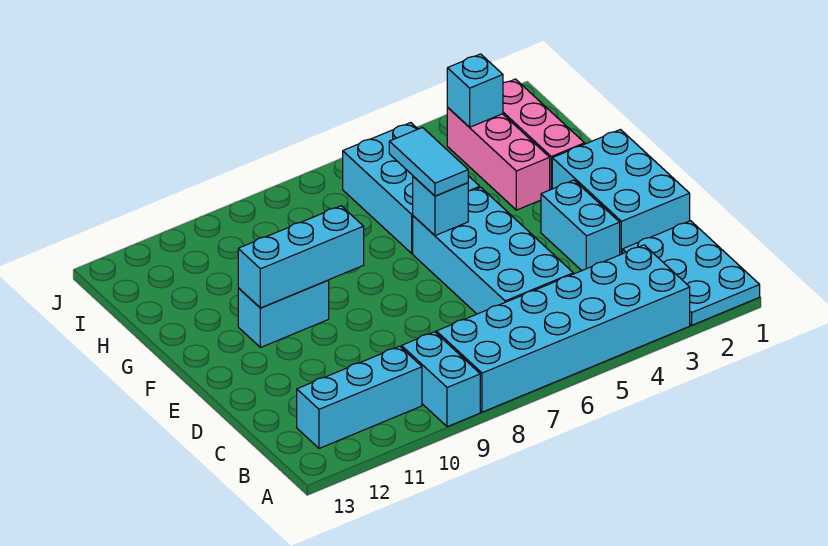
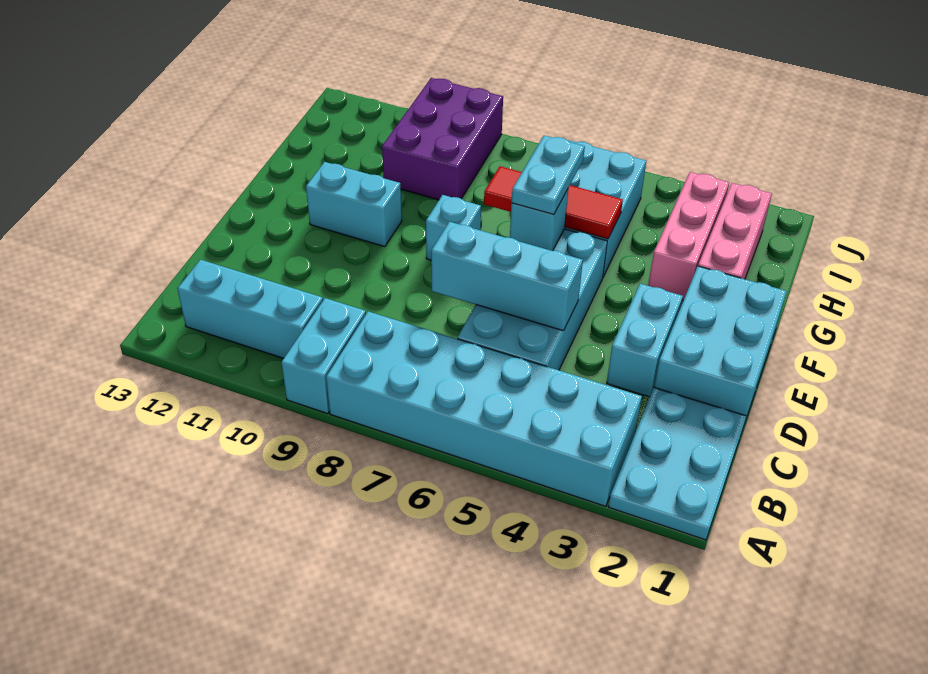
cyan tile F6:G6 level 3 -> cyan plate F6:G6 level 3
cyan brick F9:F11 level 2 -> cyan brick D5:D7 level 2
none -> red tile G5:G7 level 2
none -> purple brick H9:J10 level 1
cyan brick I3 level 2 -> cyan brick F8 level 1

